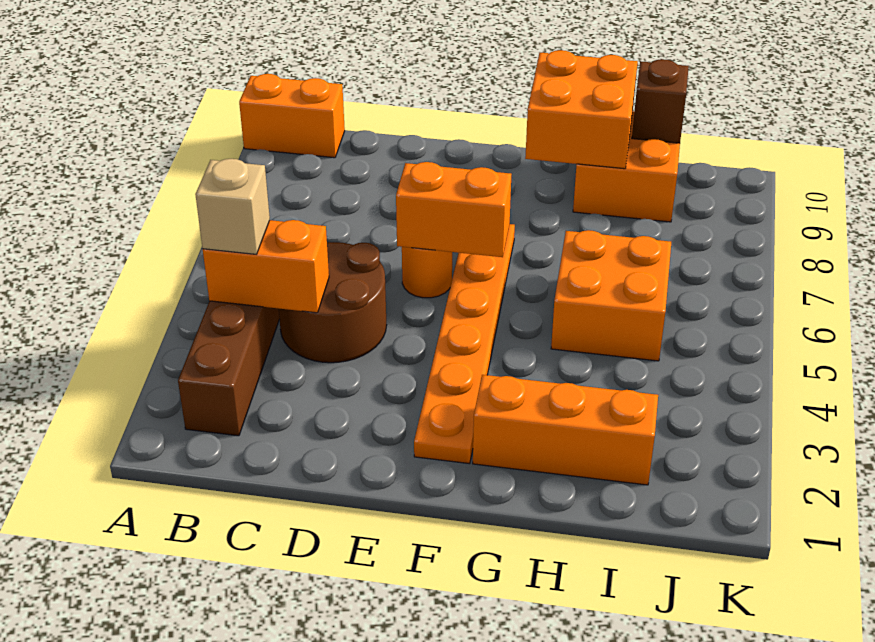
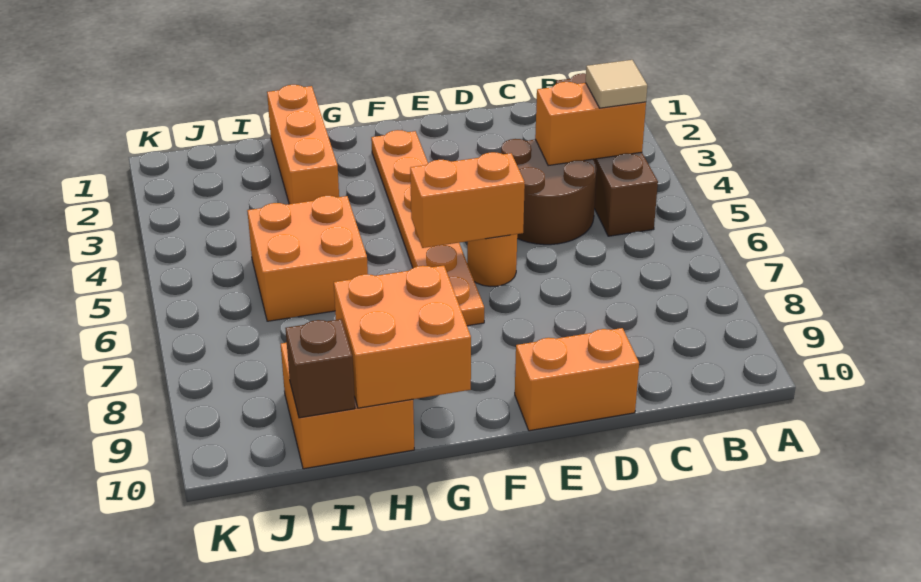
orange brick A10:B10 level 1 -> orange brick D10:E10 level 1
tan brick B4 level 3 -> tan tile B4 level 3
orange brick G2:I2 level 1 -> orange brick H1:H3 level 1

